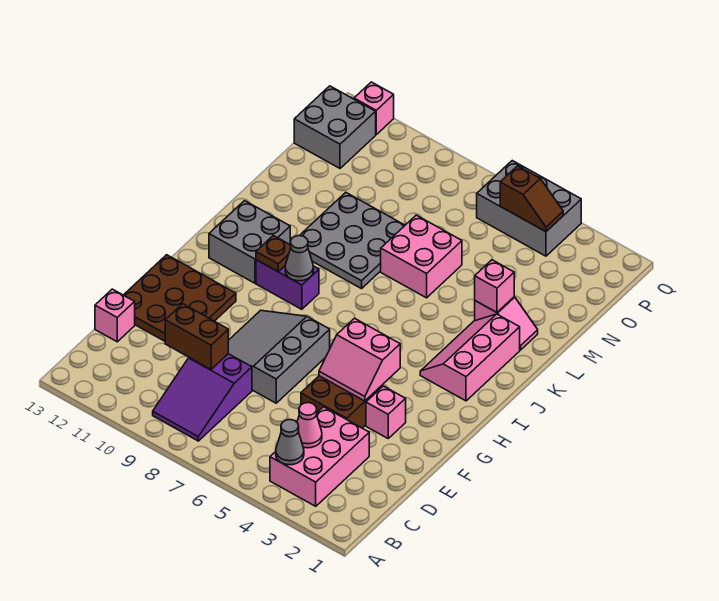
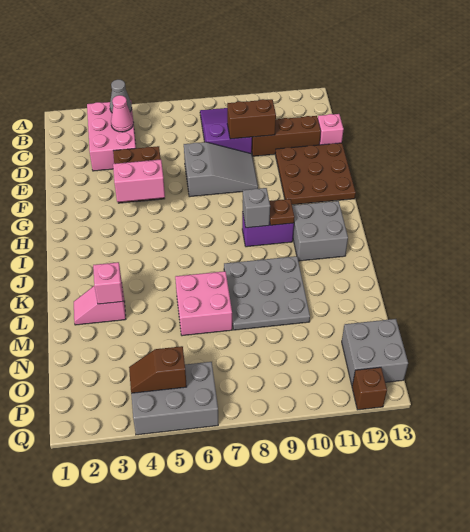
none -> brown brick D10:D12 level 1
grey slope E7:G9 level 1 top 7 -> grey slope E7:F9 level 1 top 7
pink brick F3 level 1 -> none
pink slope I2:K3 level 1 top 2 -> none
grey cone I9 level 2 -> grey brick I9 level 2
pink brick Q12 level 1 -> brown brick Q12 level 1

